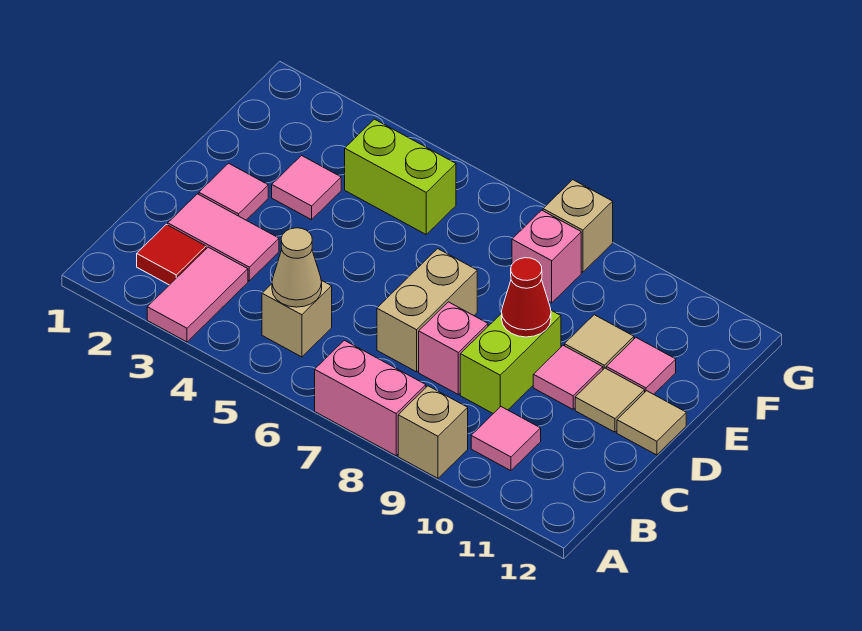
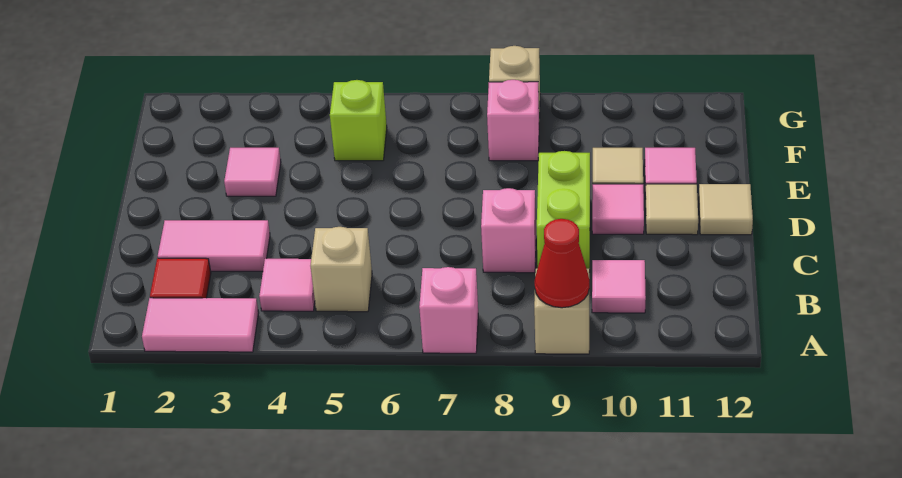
pink tile A3:B3 level 1 -> pink tile A2:A3 level 1
pink brick A7:A8 level 1 -> pink brick A7 level 1
tan cone B5 level 2 -> none
tan brick C7:D7 level 1 -> none
pink tile D2 level 1 -> pink tile B4 level 1
red cone D9 level 2 -> red cone A9 level 2
lime brick F4:F5 level 1 -> lime brick F5 level 1

